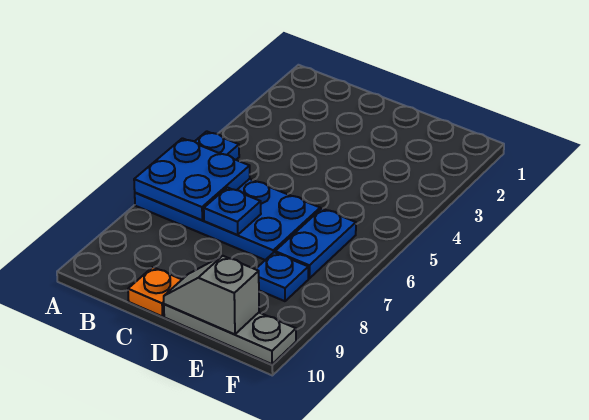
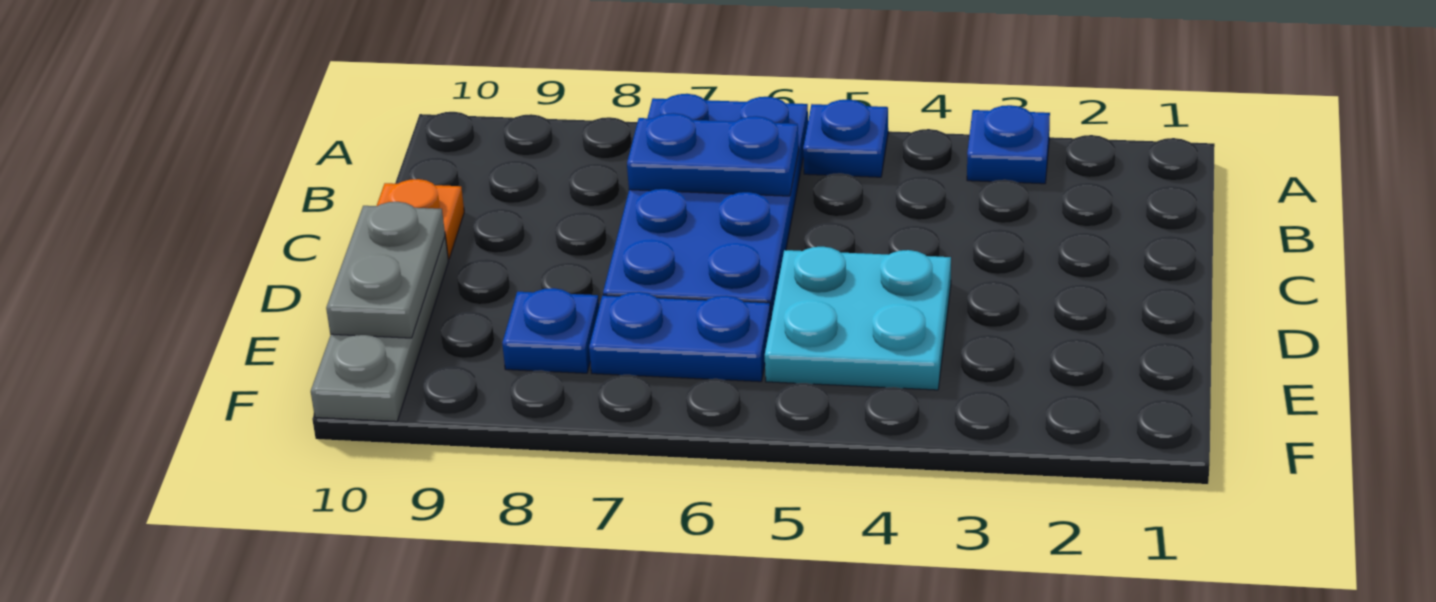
blue plate A6:B7 level 2 -> blue plate B6:B7 level 2
blue plate C7 level 2 -> blue plate A3 level 1
none -> cyan plate D4:E5 level 1
grey slope D10:E10 level 2 top E -> grey plate D10:E10 level 2

